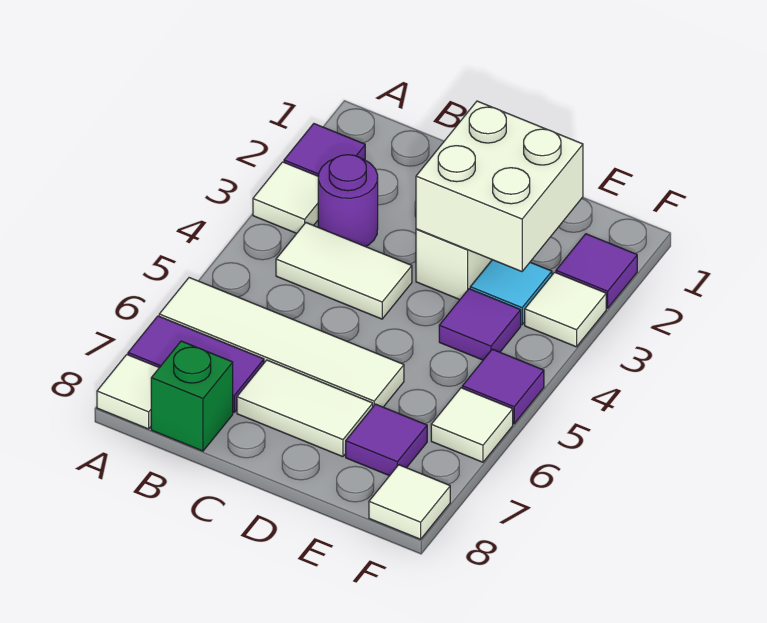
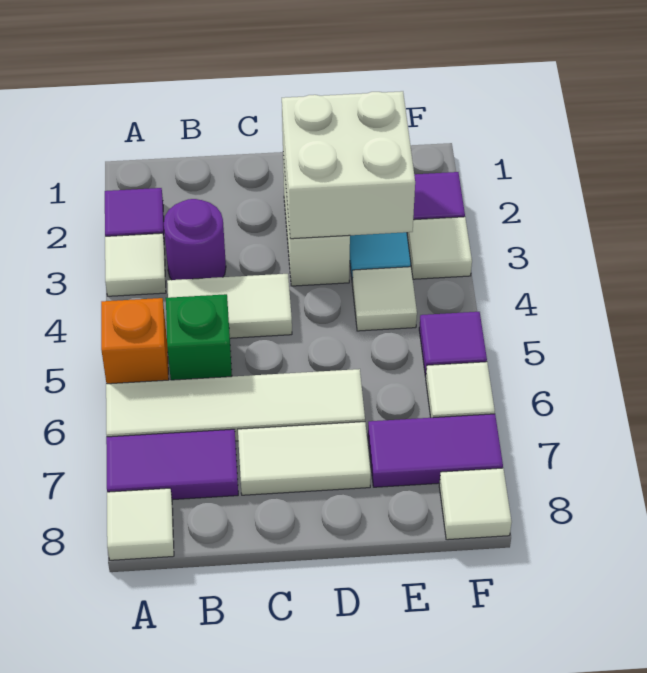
none -> orange brick A5 level 1
green brick B8 level 1 -> green brick B5 level 1
purple tile E4 level 1 -> white tile E4 level 1
purple tile E7 level 1 -> purple tile E7:F7 level 1

